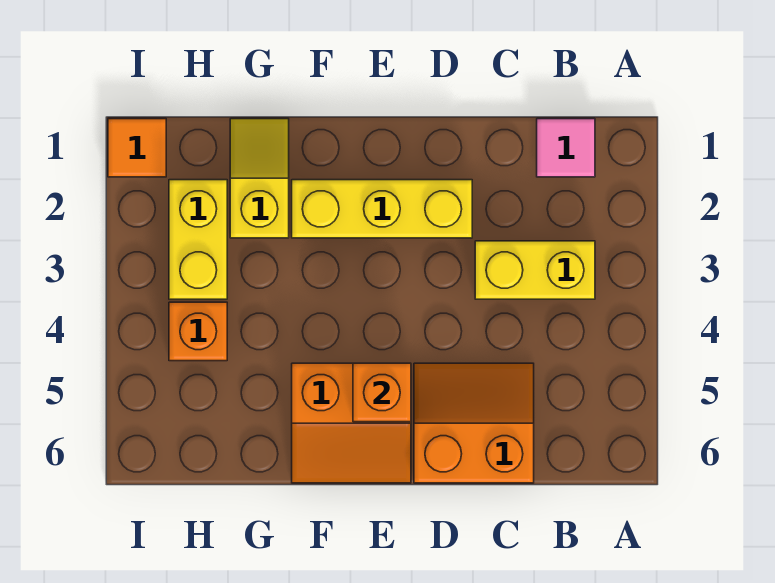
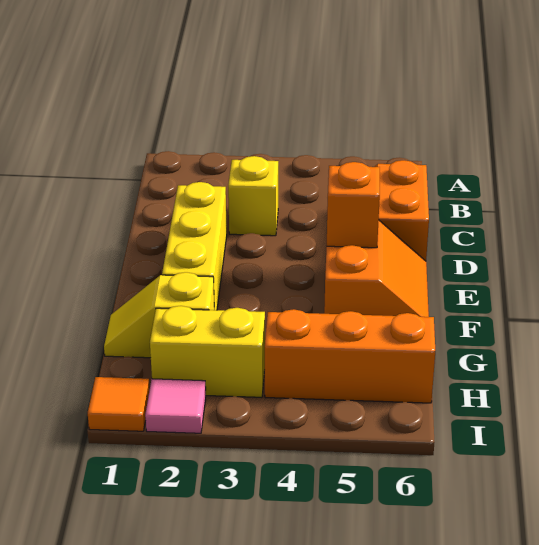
pink tile B1 level 1 -> pink tile I2 level 1
yellow brick B3:C3 level 1 -> yellow brick C3 level 1
orange brick H4 level 1 -> orange brick H4:H6 level 1

